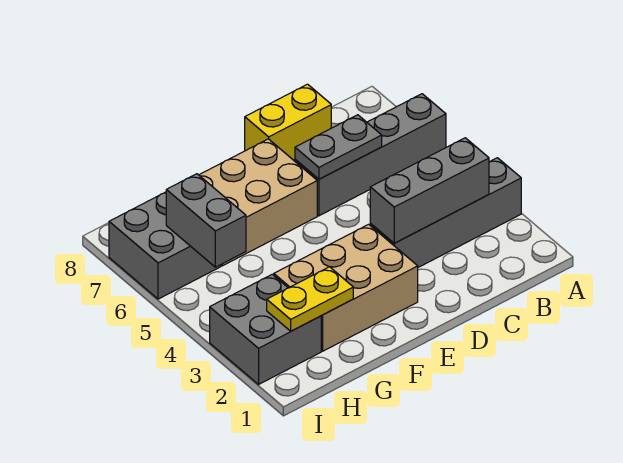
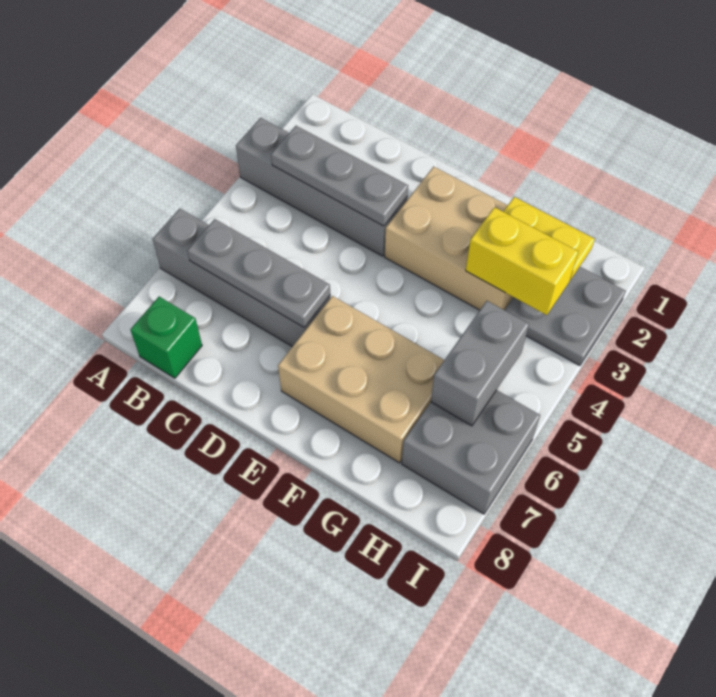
grey brick B3:D3 level 2 -> grey plate B3:D3 level 2
none -> green brick B8 level 1
grey plate C6:D6 level 2 -> grey plate B6:D6 level 2
yellow brick C8:D8 level 1 -> yellow brick G3:H3 level 2
grey brick H2:I3 level 1 -> grey plate H2:I3 level 1

